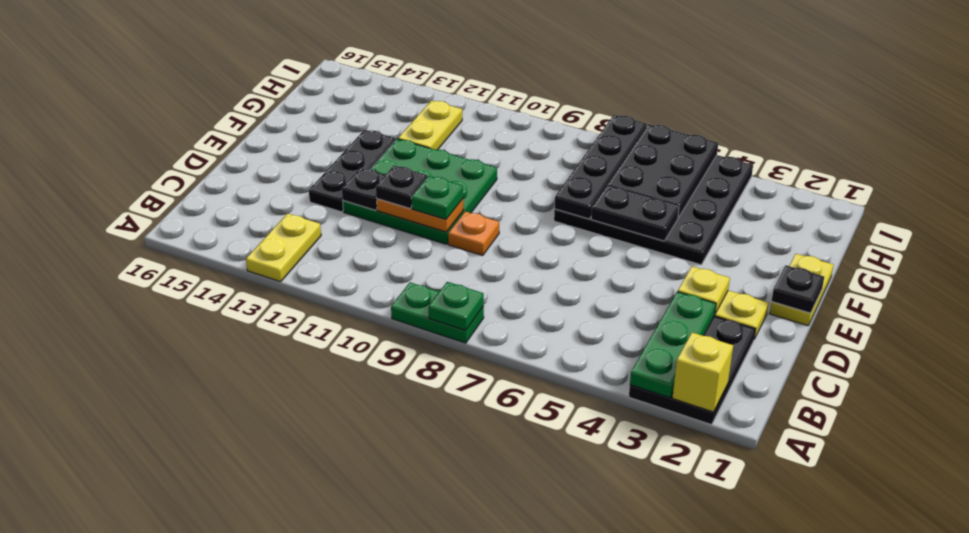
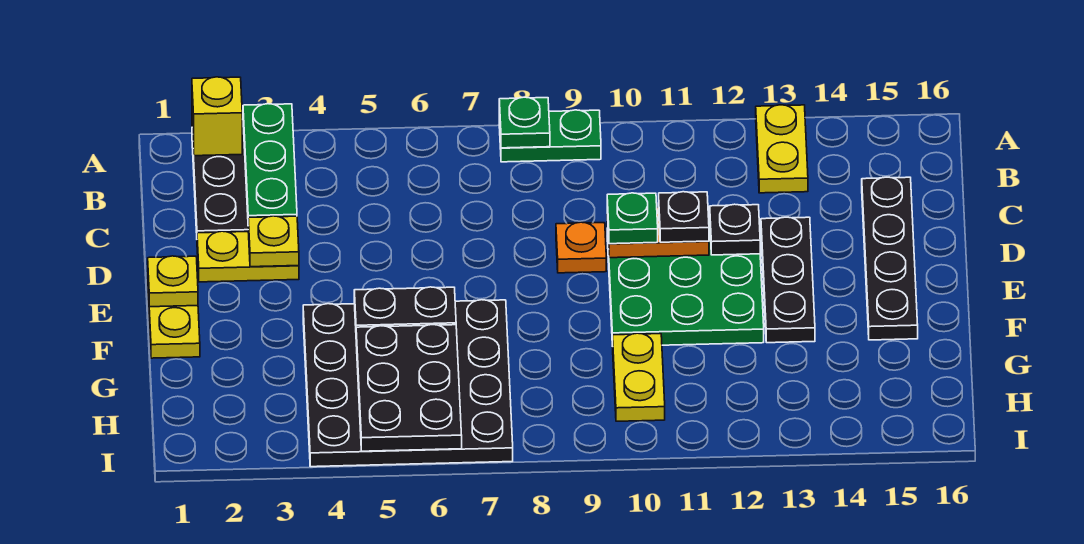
black plate E1 level 2 -> yellow plate E1 level 2
black plate F7:I7 level 2 -> black plate C15:F15 level 1
yellow plate G12:H12 level 1 -> yellow plate G10:H10 level 1

